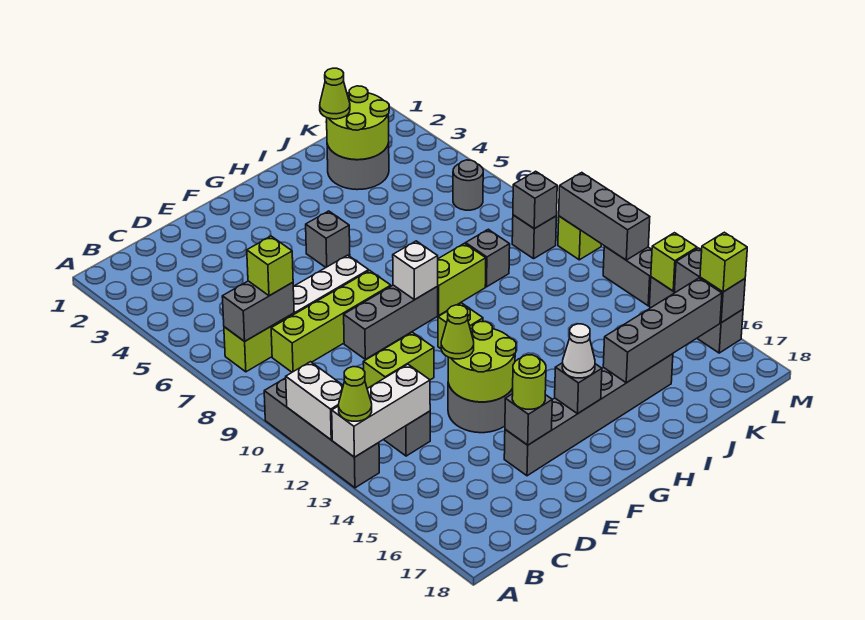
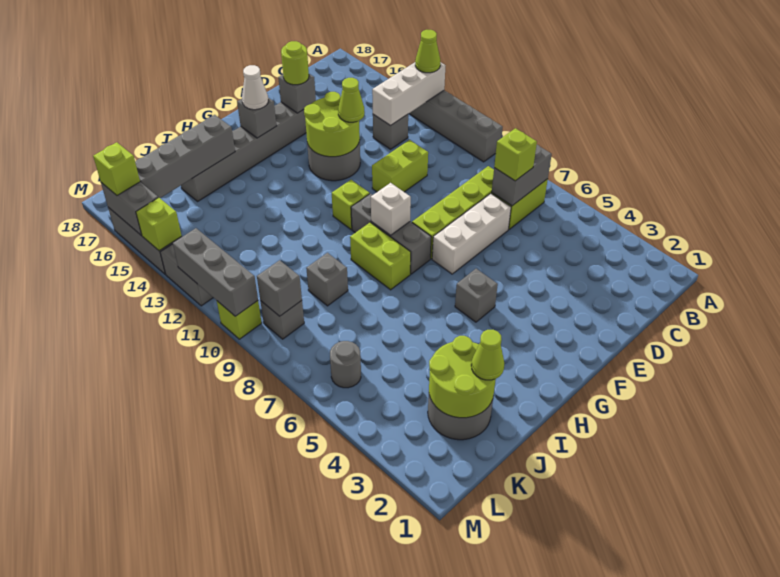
white brick A11:A12 level 2 -> none
grey brick E9:G9 level 1 -> grey brick G8:G10 level 1
lime brick H9:I9 level 1 -> lime brick H8:H9 level 1

